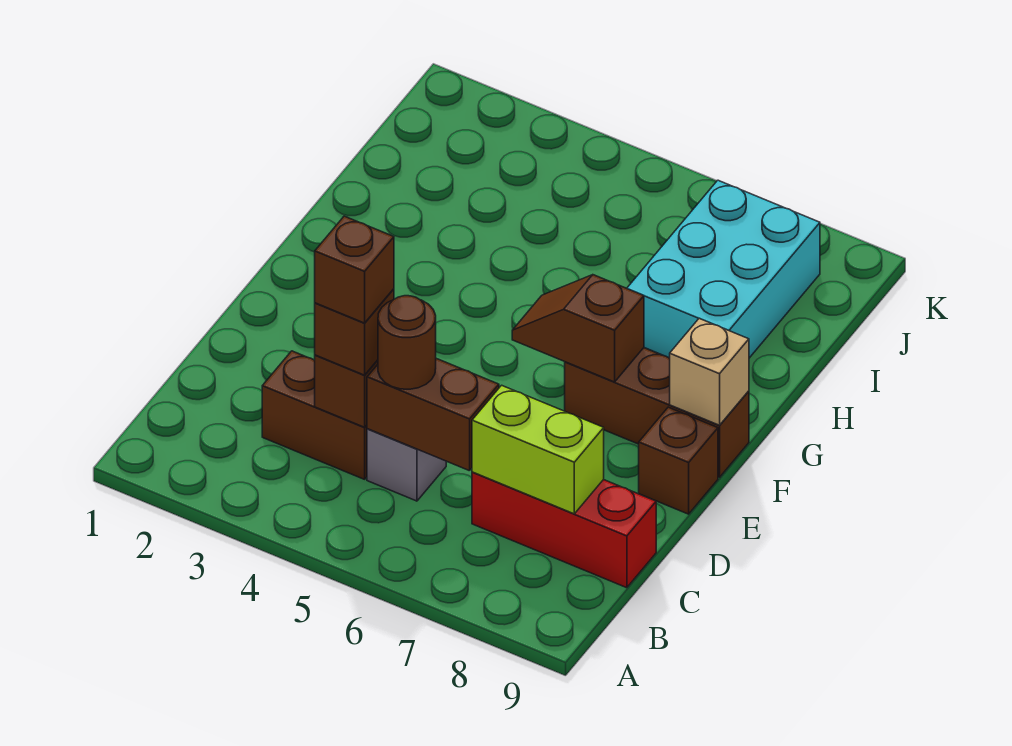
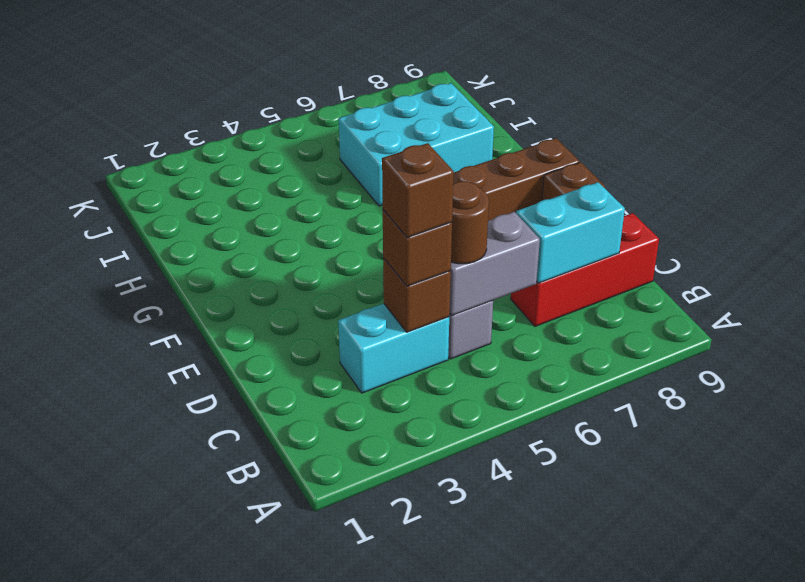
brown brick C3:C4 level 1 -> cyan brick C3:C4 level 1
brown brick C5:C6 level 2 -> grey brick C5:C6 level 2
lime brick C7:C8 level 2 -> cyan brick C7:C8 level 2
brown slope F6:F7 level 2 top 7 -> none
tan brick F9 level 2 -> none
cyan brick H7:J8 level 1 -> cyan brick H6:I8 level 1

